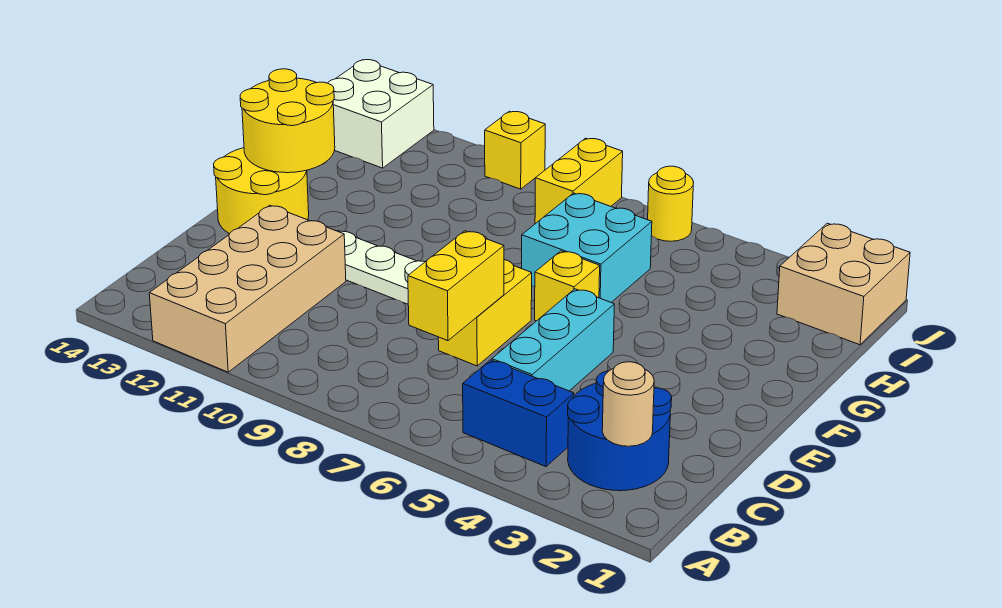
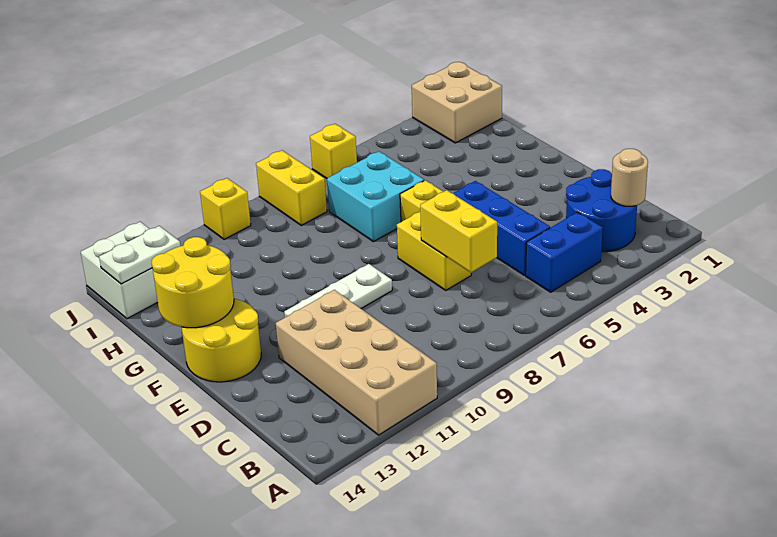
cyan brick C5:E5 level 1 -> blue brick C5:E5 level 1
none -> white plate I13:I14 level 2
yellow round brick J6 level 1 -> yellow brick J6 level 1

